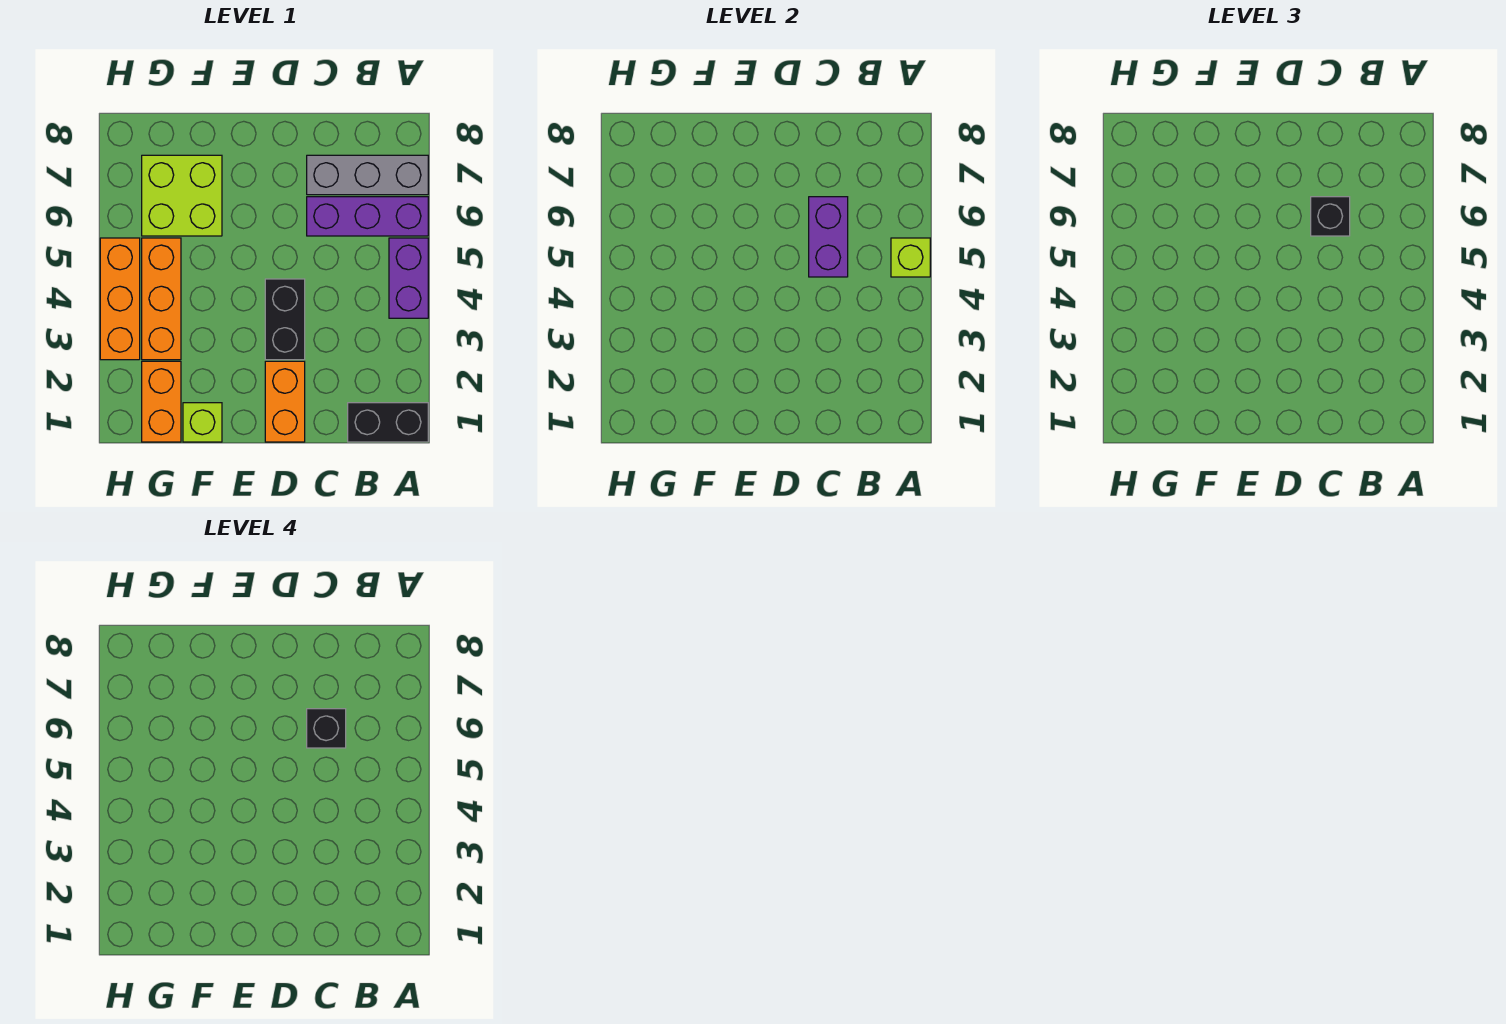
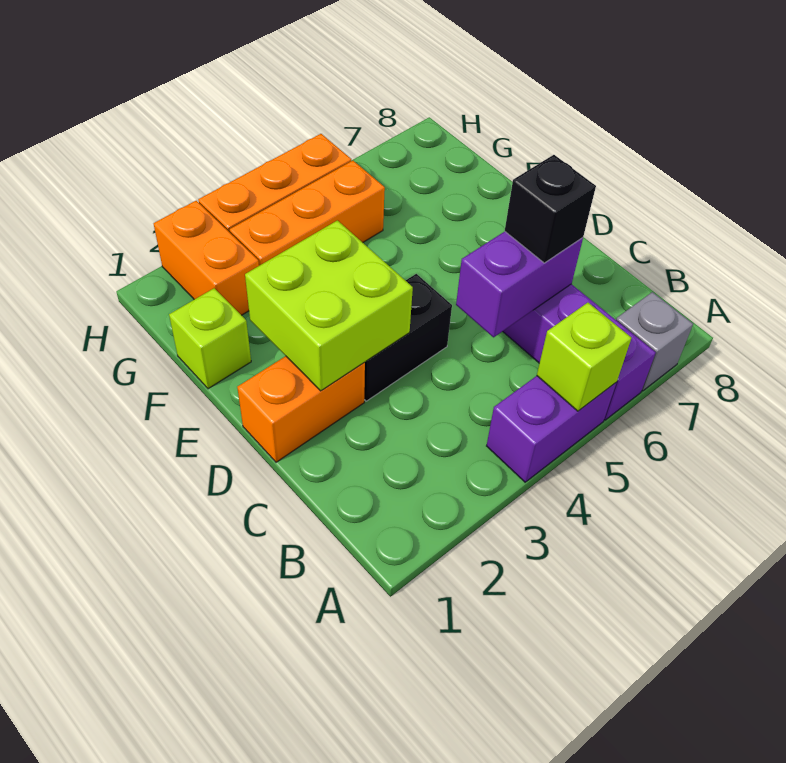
black brick A1:B1 level 1 -> none
grey brick A7:C7 level 1 -> grey brick A7 level 1
black brick C6 level 4 -> none
lime brick F6:G7 level 1 -> lime brick D2:E3 level 2
orange brick G1:G2 level 1 -> orange brick G2:H2 level 1

